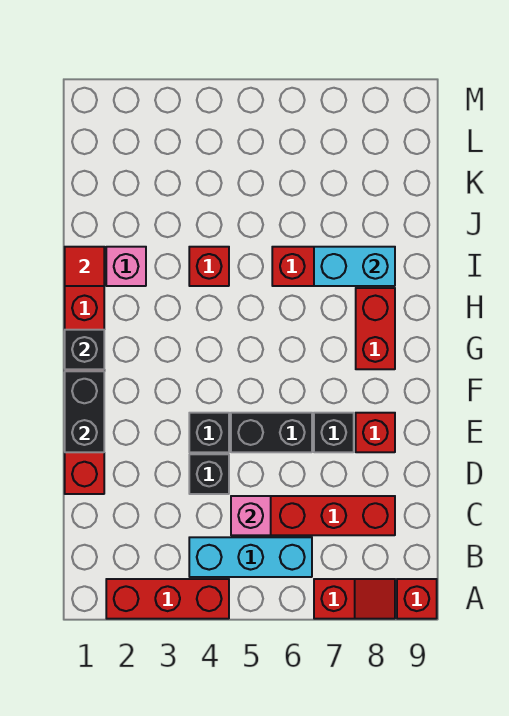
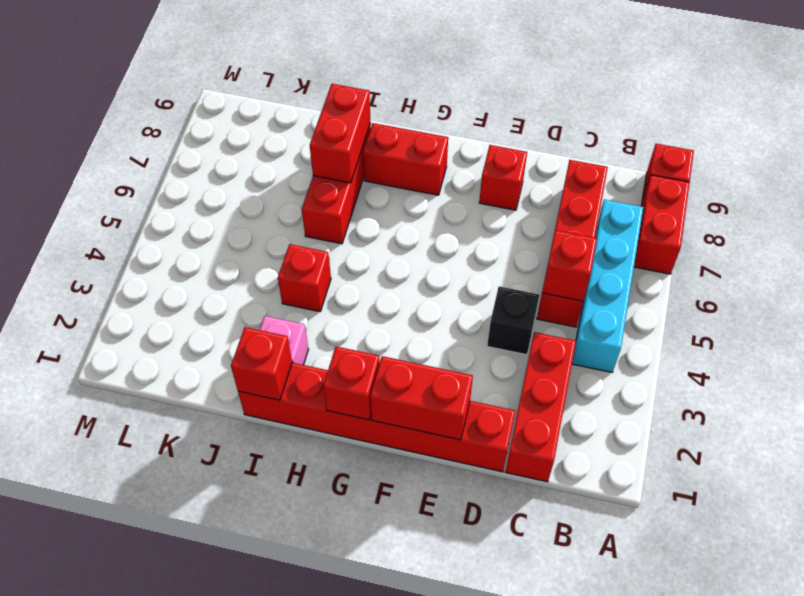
red brick A2:A4 level 1 -> red brick C1:C3 level 1
red slope A7:A8 level 1 top 7 -> red brick A7:A8 level 1
cyan brick B4:B6 level 1 -> cyan brick B4:B7 level 1
pink brick C5 level 2 -> red brick C5 level 2
black brick E1:F1 level 2 -> red brick E1:F1 level 2
black brick E4 level 1 -> none
black brick E5:E6 level 1 -> none
black brick E7 level 1 -> none
black brick G1 level 2 -> red brick G1 level 2
red tile I1 level 2 -> red brick I1 level 2
cyan brick I7:I8 level 2 -> red brick I7:I8 level 2

